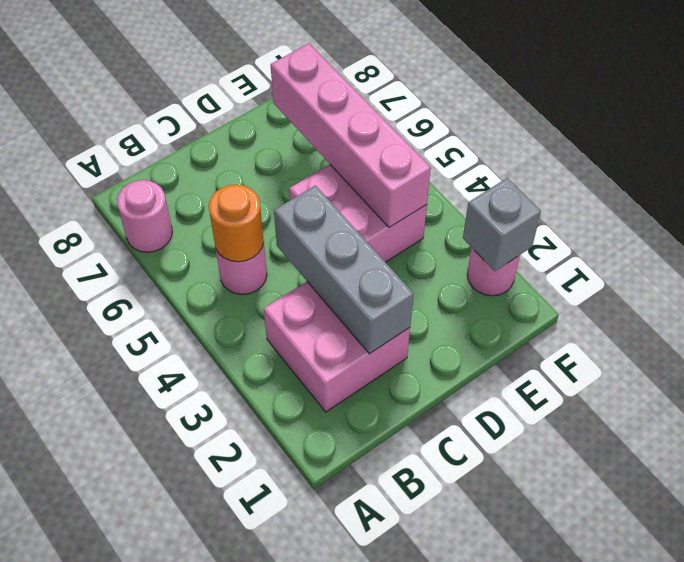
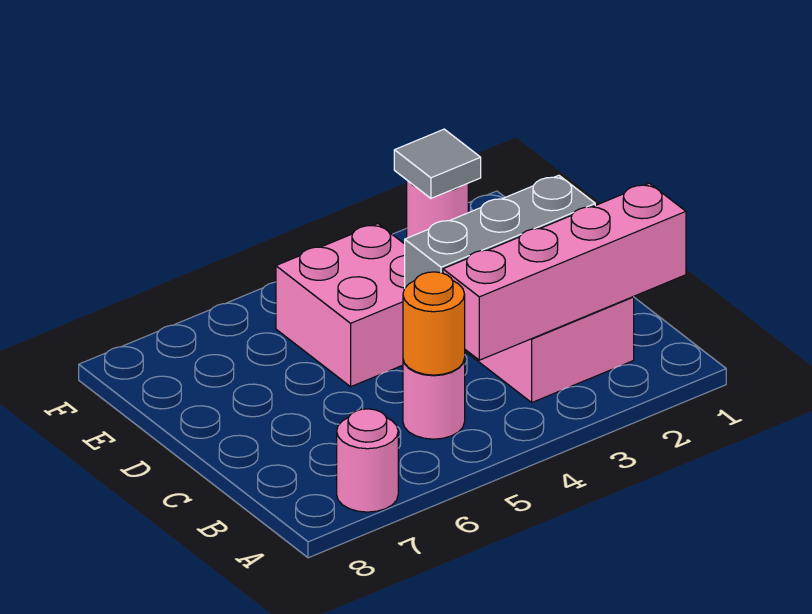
pink brick E4:E7 level 2 -> pink brick B1:B4 level 2
grey brick F2 level 2 -> grey tile F2 level 2

